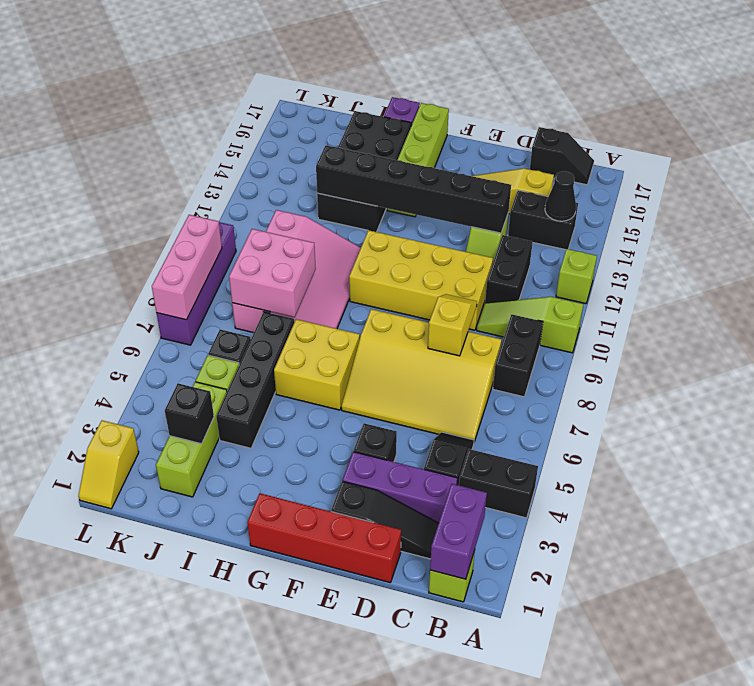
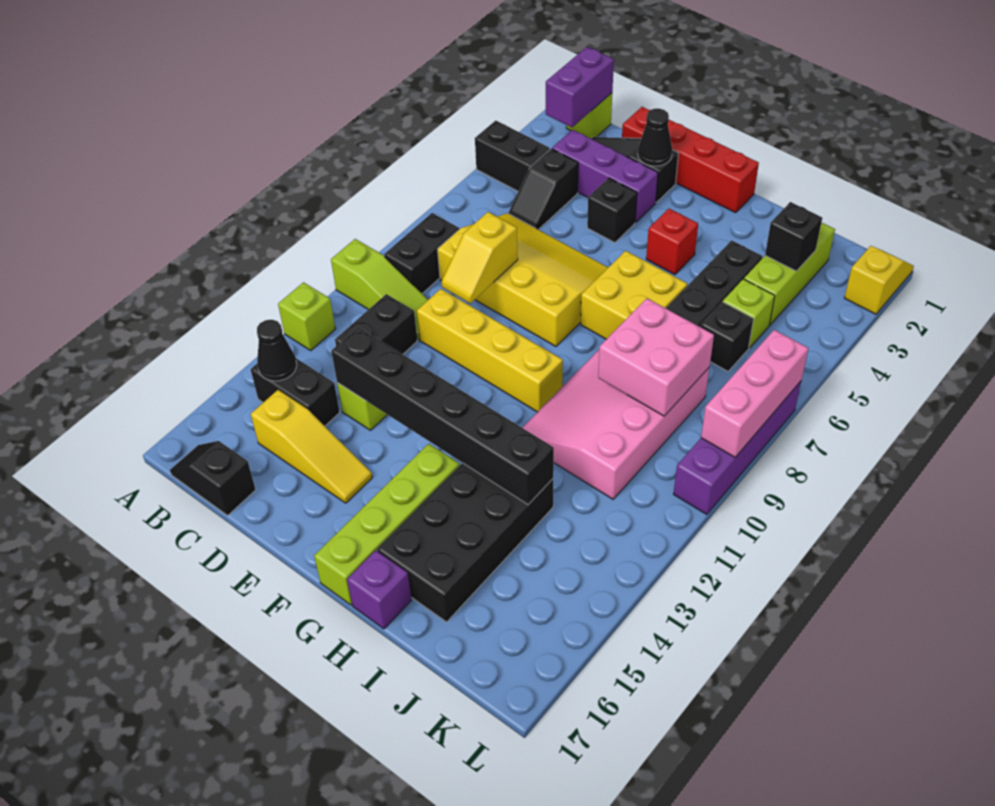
yellow brick D10:G11 level 1 -> yellow brick D10:G10 level 1
none -> black cone E2 level 2
none -> red brick G4 level 1

